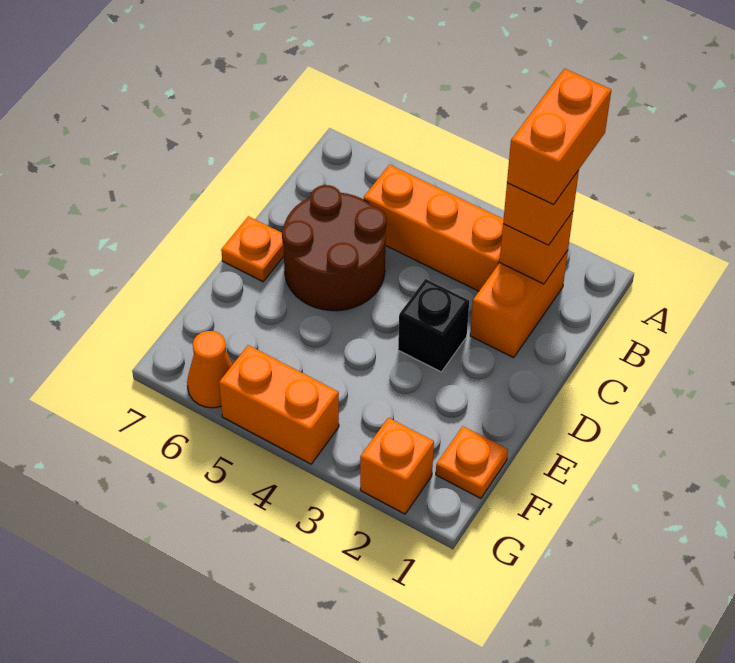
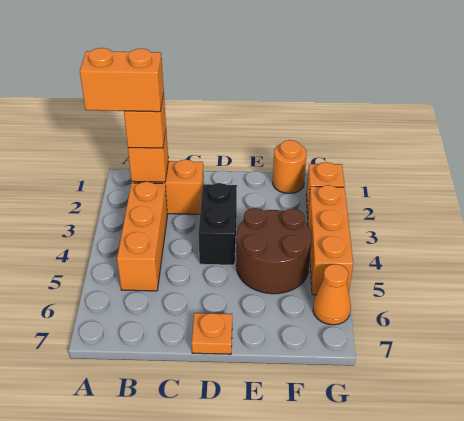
brown round brick C5:D6 level 1 -> brown round brick E4:F5 level 1
black brick D3 level 1 -> black brick D3:D4 level 1
orange plate F1 level 1 -> orange round brick F1 level 1
orange brick G4:G5 level 1 -> orange brick G3:G5 level 1

